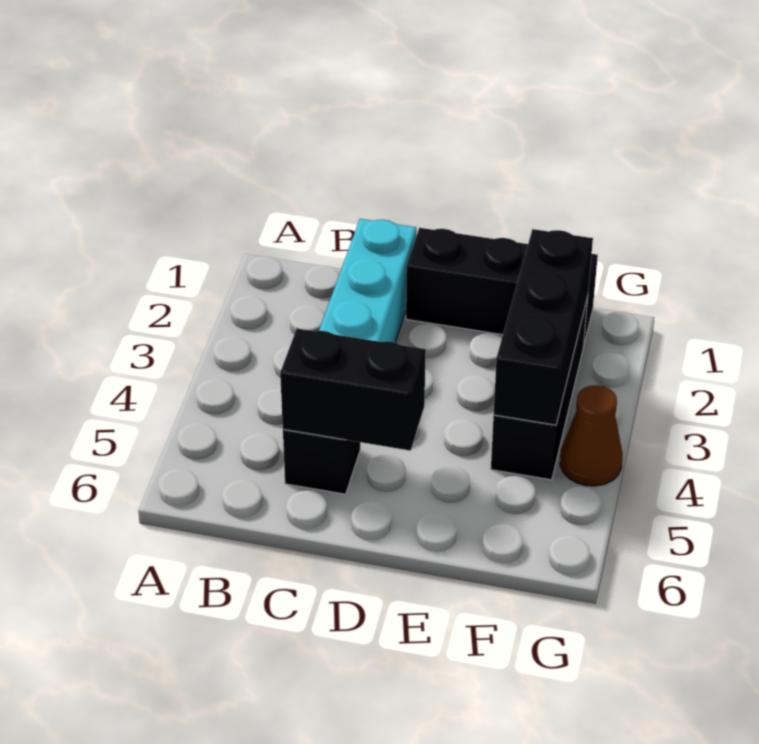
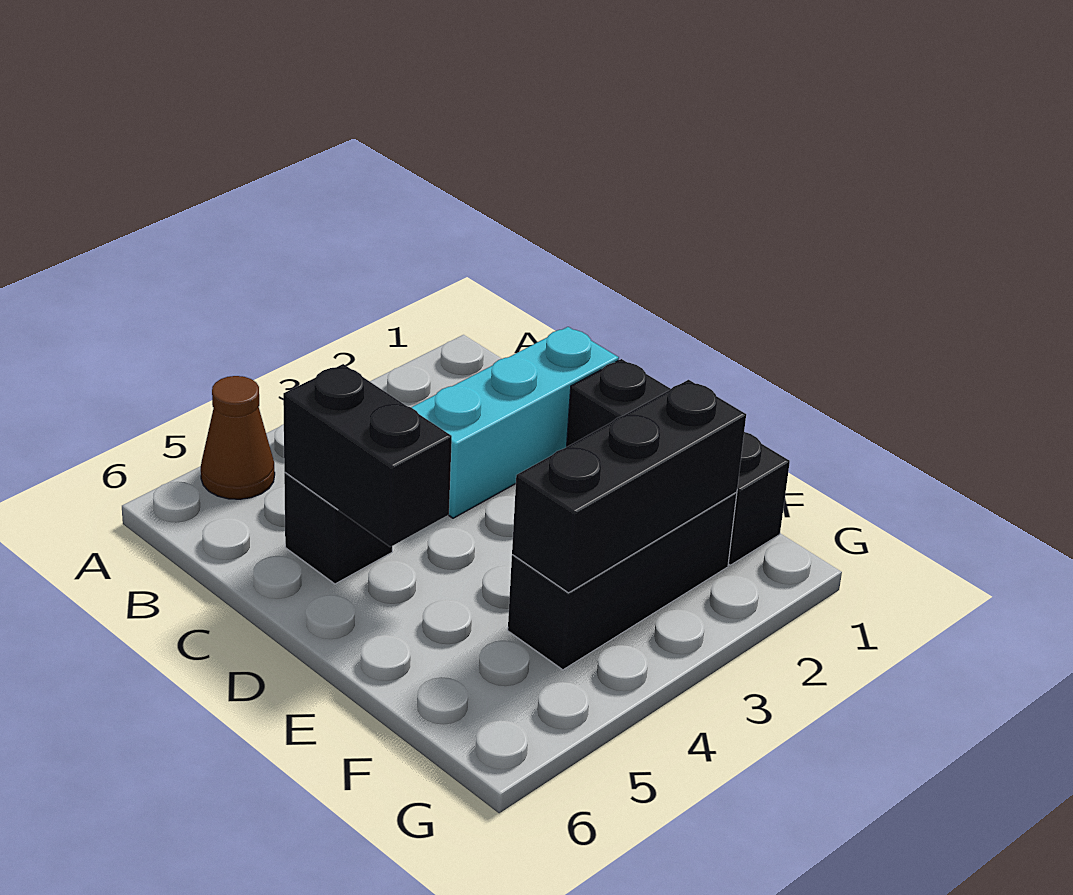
brown cone G4 level 1 -> brown cone A5 level 1

